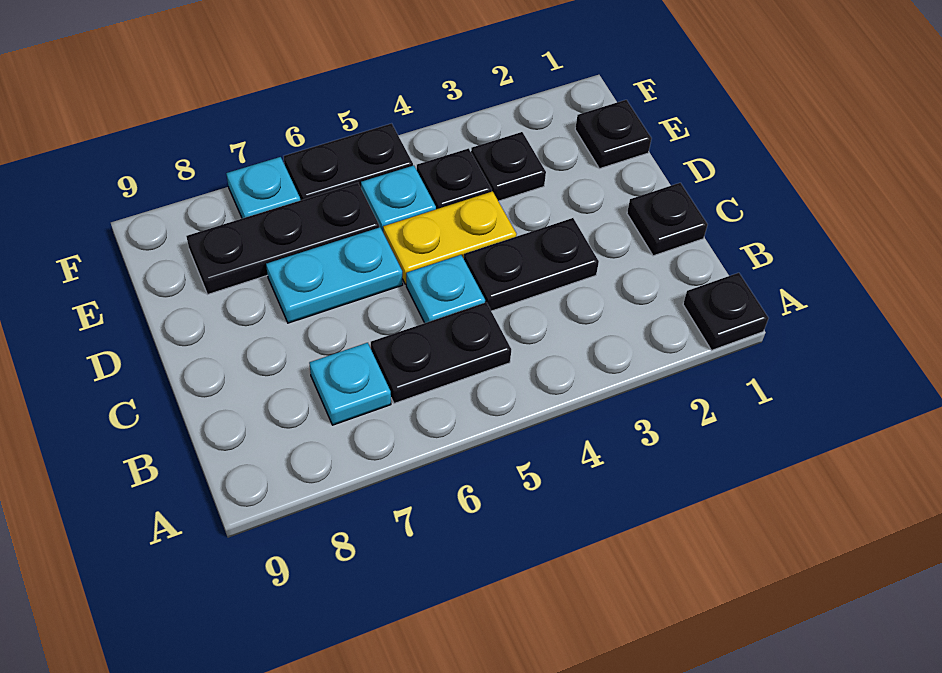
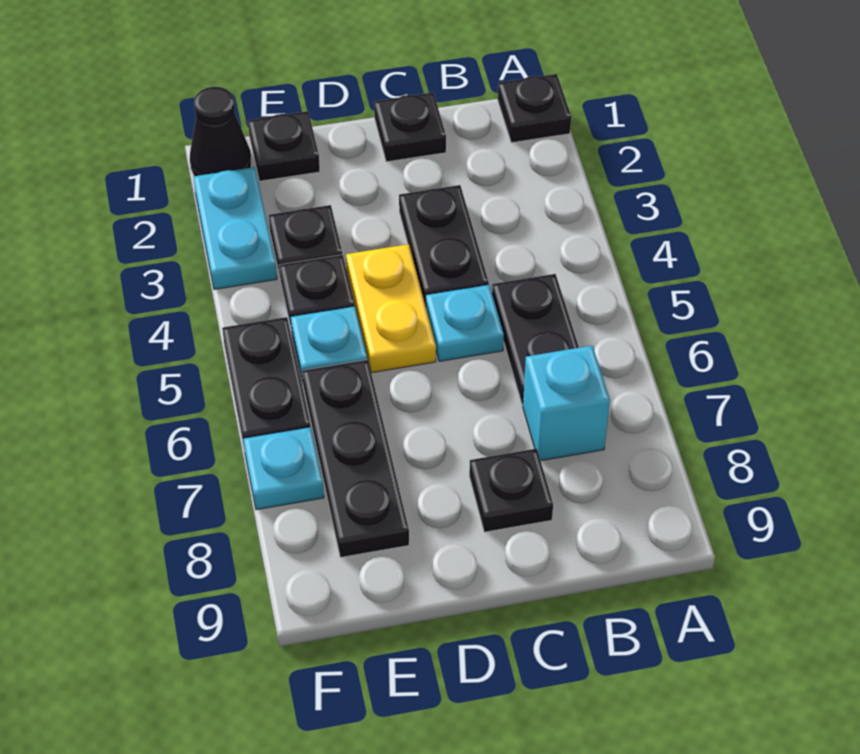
cyan plate B7 level 1 -> cyan brick B7 level 1
none -> black plate C8 level 1
cyan plate D6:D7 level 1 -> cyan plate F2:F3 level 1
none -> black cone F1 level 1

